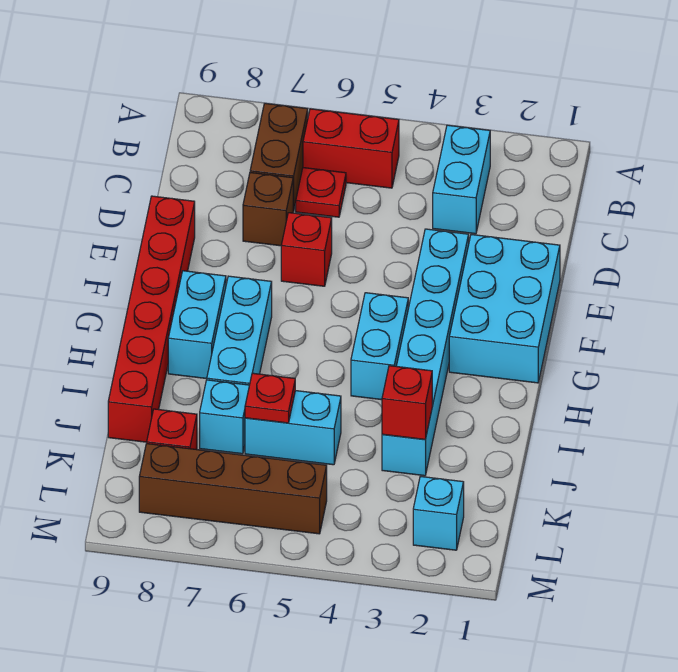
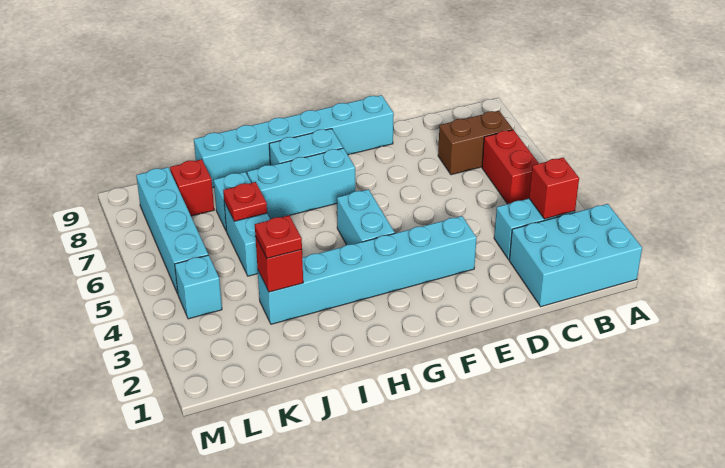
red plate C6 level 1 -> red plate J3 level 3
brown brick D7 level 1 -> none
cyan brick E1:G2 level 1 -> cyan brick A1:C2 level 1
red brick E6 level 1 -> red brick B3 level 2
red brick E9:J9 level 1 -> cyan brick E9:J9 level 1
cyan brick G4:H4 level 1 -> cyan brick G4:G5 level 1
cyan brick L2 level 1 -> cyan brick L4 level 1
brown brick L5:L8 level 1 -> cyan brick L5:L8 level 1

